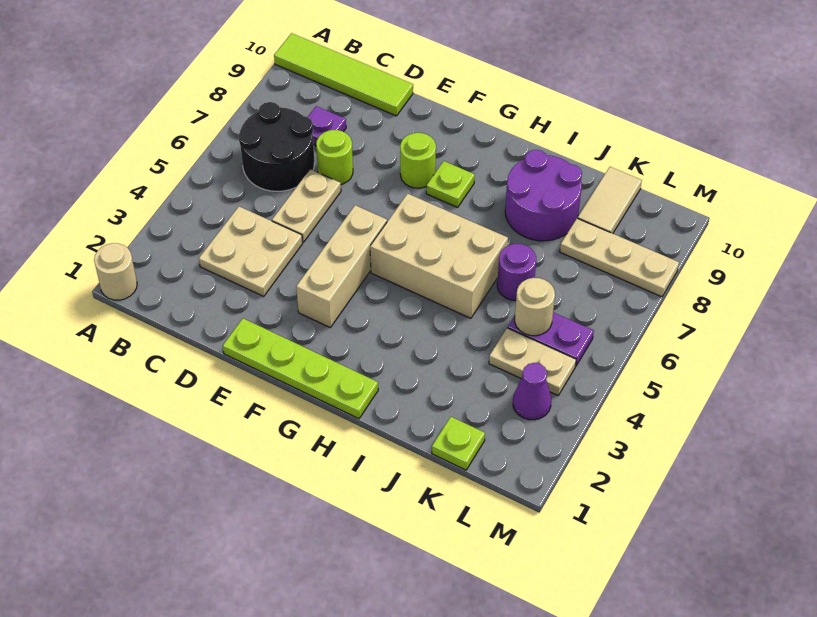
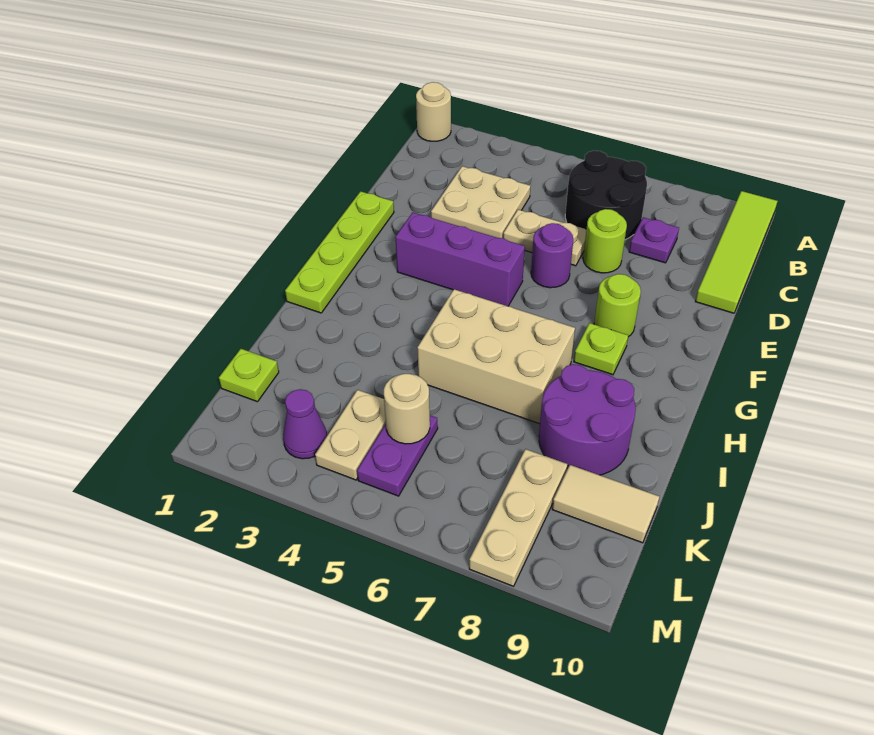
tan brick F3:F5 level 1 -> purple brick F3:F5 level 1
tan brick G5:I6 level 1 -> tan brick H5:I7 level 1
purple round brick J6 level 1 -> purple round brick E6 level 1

